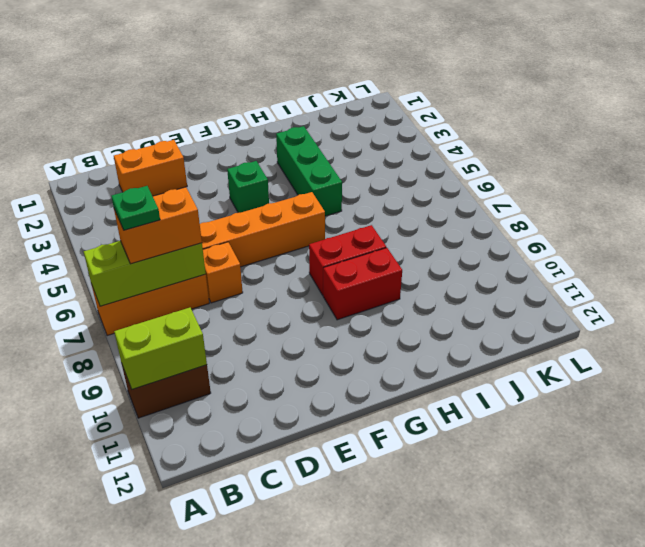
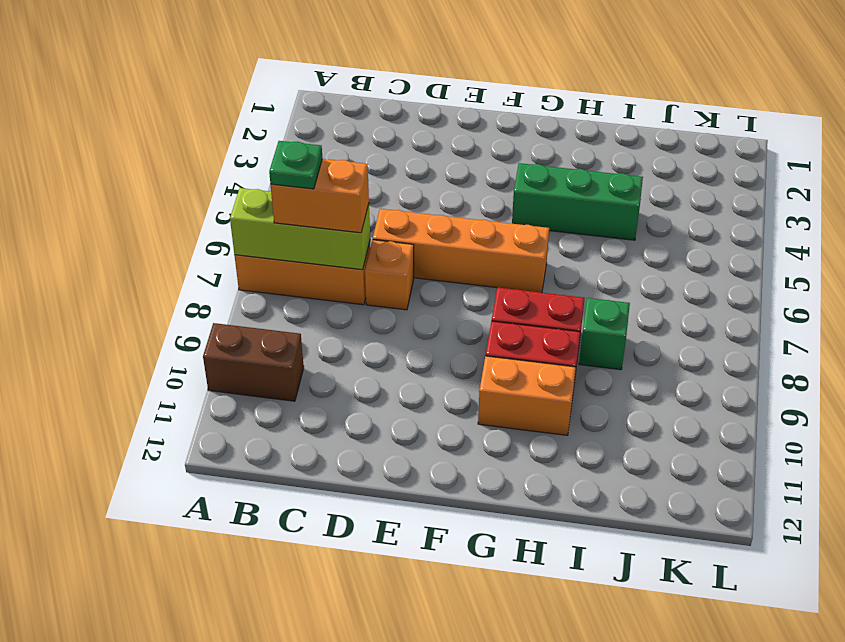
lime brick A10:B10 level 2 -> none
orange brick C2:D2 level 1 -> orange brick G10:H10 level 1
green brick F4 level 1 -> green brick I8 level 1
green brick H3:H5 level 1 -> green brick G4:I4 level 1

